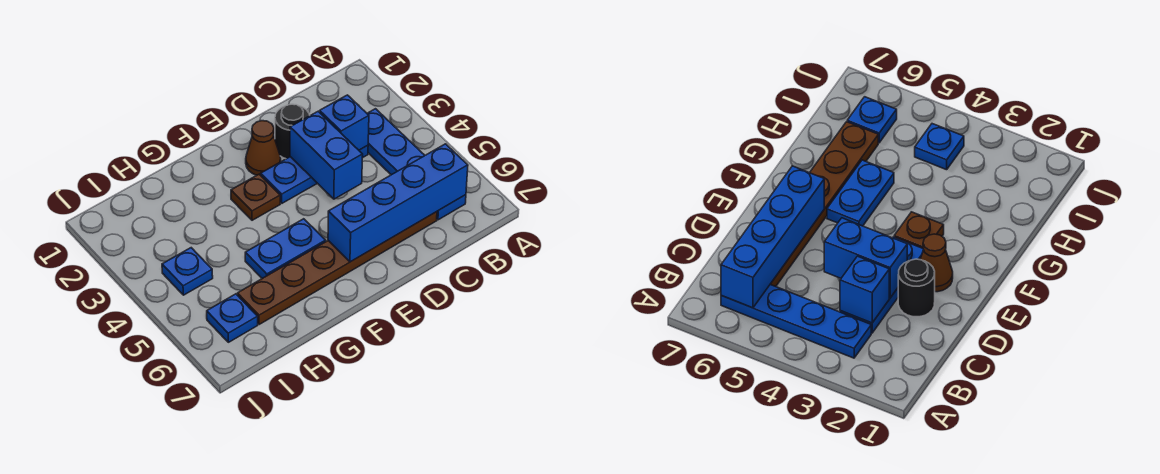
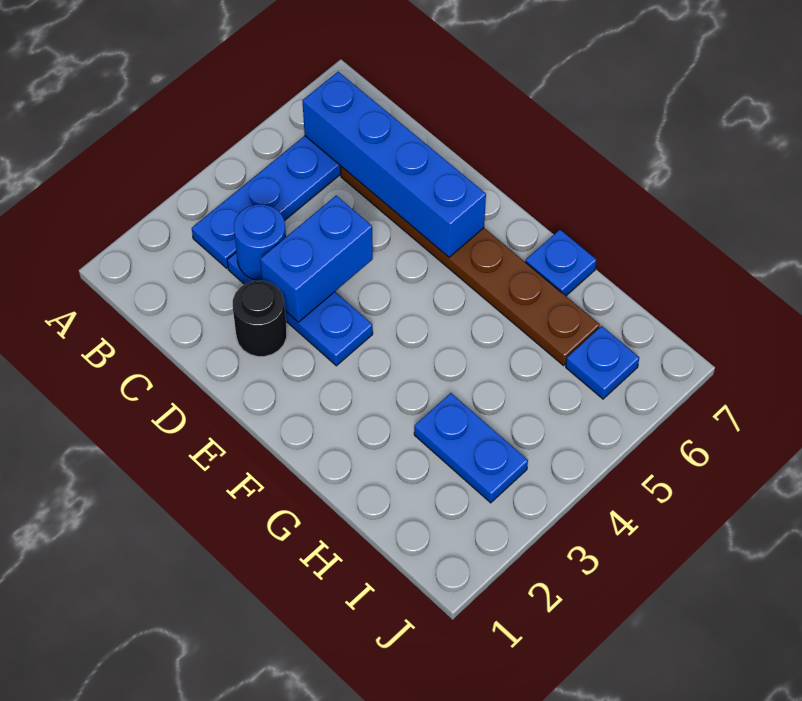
blue brick C3 level 2 -> blue round brick C3 level 2
brown cone E2 level 1 -> none
brown plate F3 level 1 -> none
blue plate F5:G5 level 1 -> blue plate H3:I3 level 1
blue plate I4 level 1 -> blue plate G7 level 1

